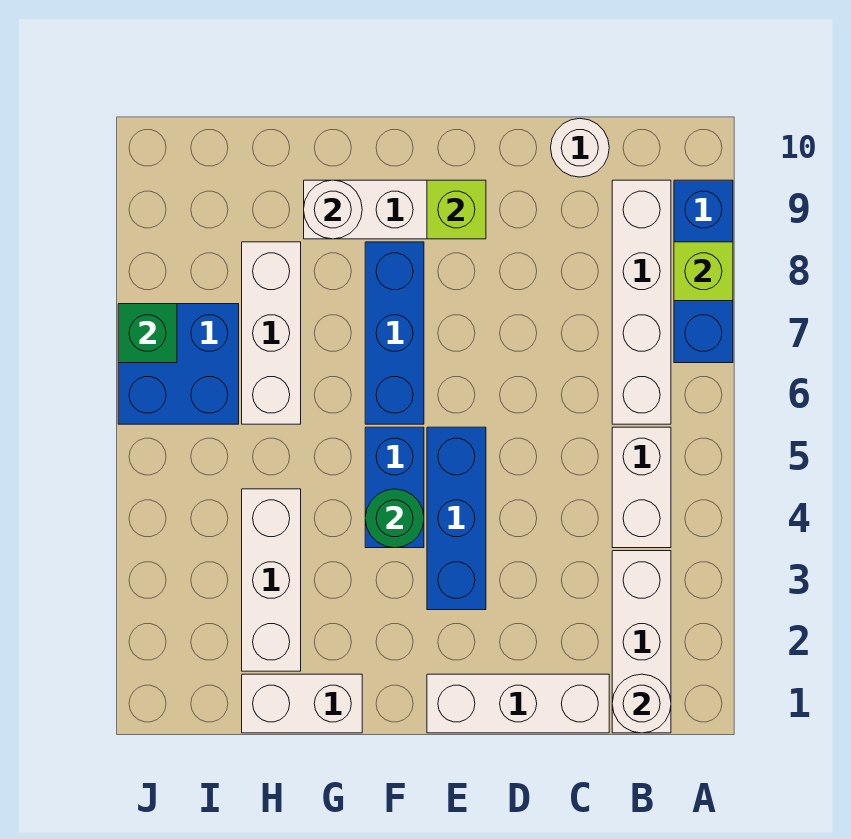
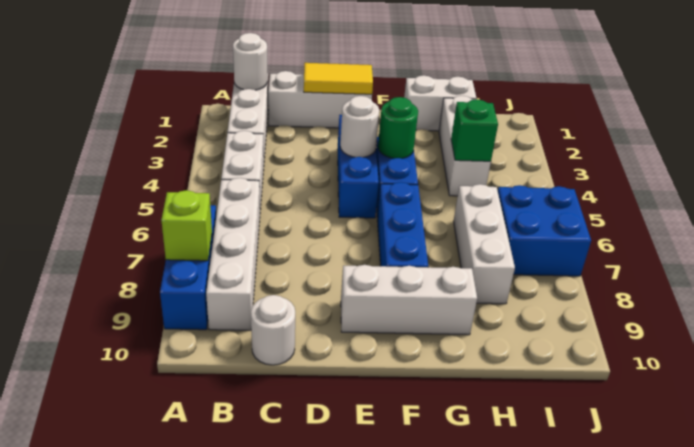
none -> yellow tile D1:E1 level 2
lime brick E9 level 2 -> none
white round brick G9 level 2 -> white round brick E4 level 2
green brick J7 level 2 -> green brick H4 level 2

